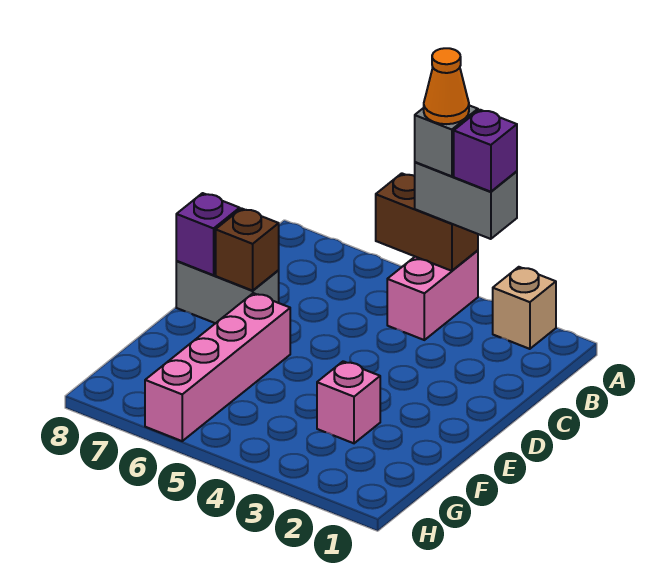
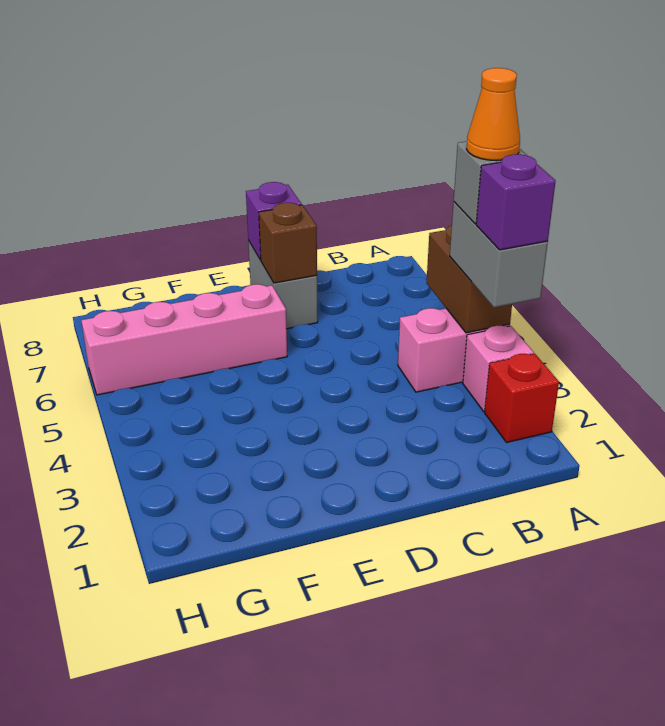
tan brick A2 level 1 -> red brick A2 level 1
pink brick F3 level 1 -> pink brick A3 level 1

